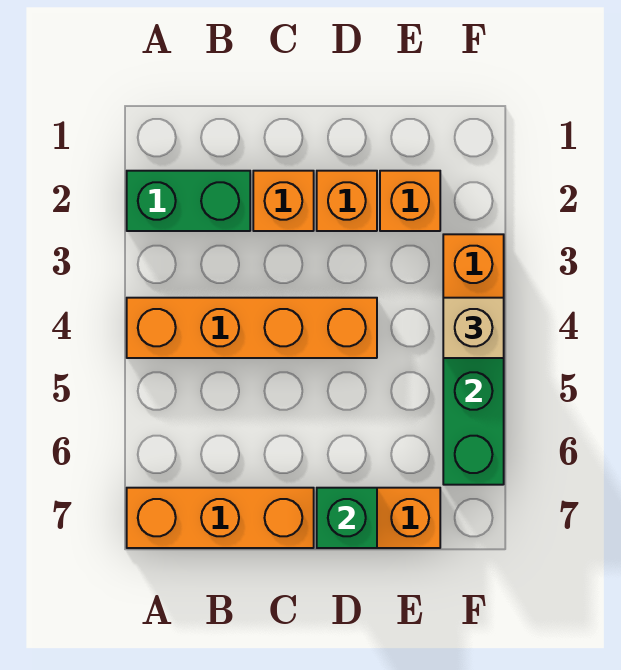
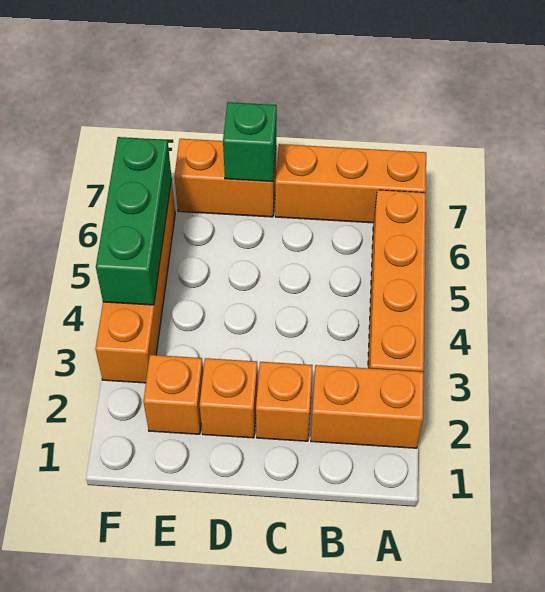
green brick A2:B2 level 1 -> orange brick A2:B2 level 1
orange brick A4:D4 level 1 -> orange brick A3:A6 level 1
tan brick F4 level 3 -> none

